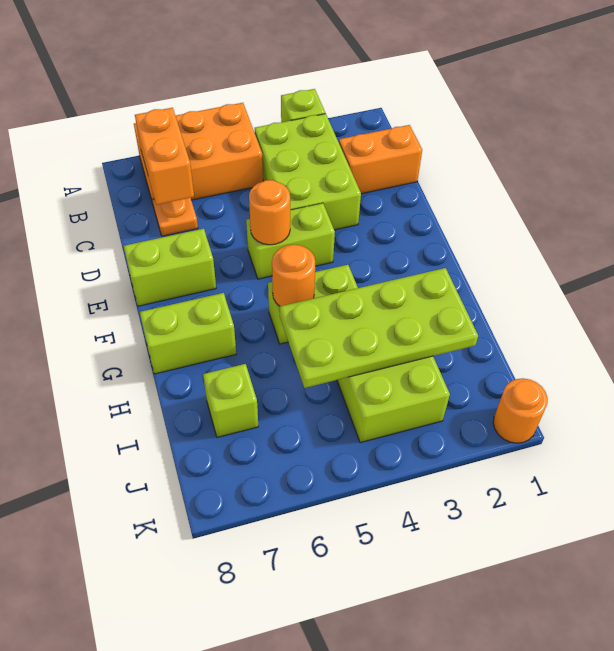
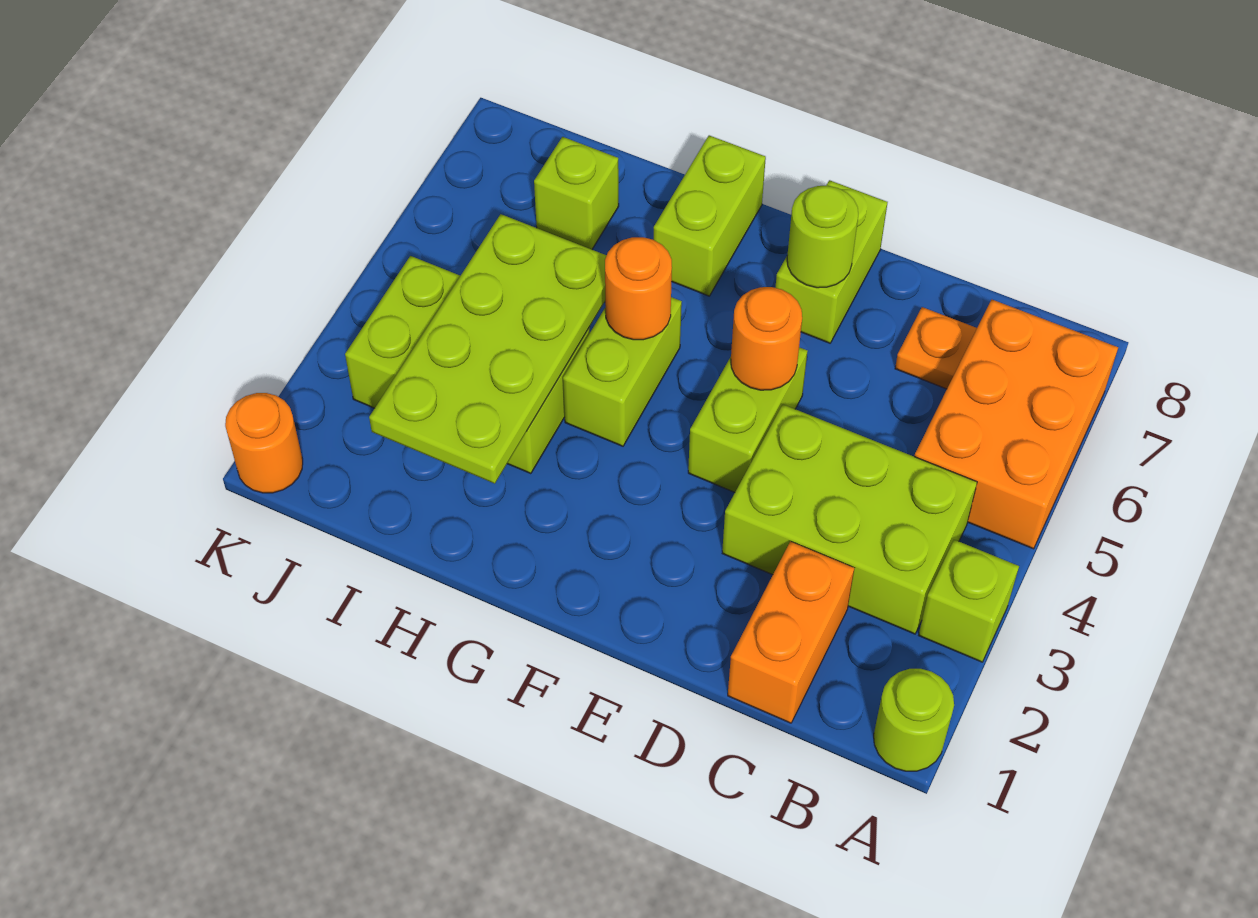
none -> lime round brick A1 level 1
orange brick B7:C7 level 2 -> none
none -> lime round brick E7 level 2

